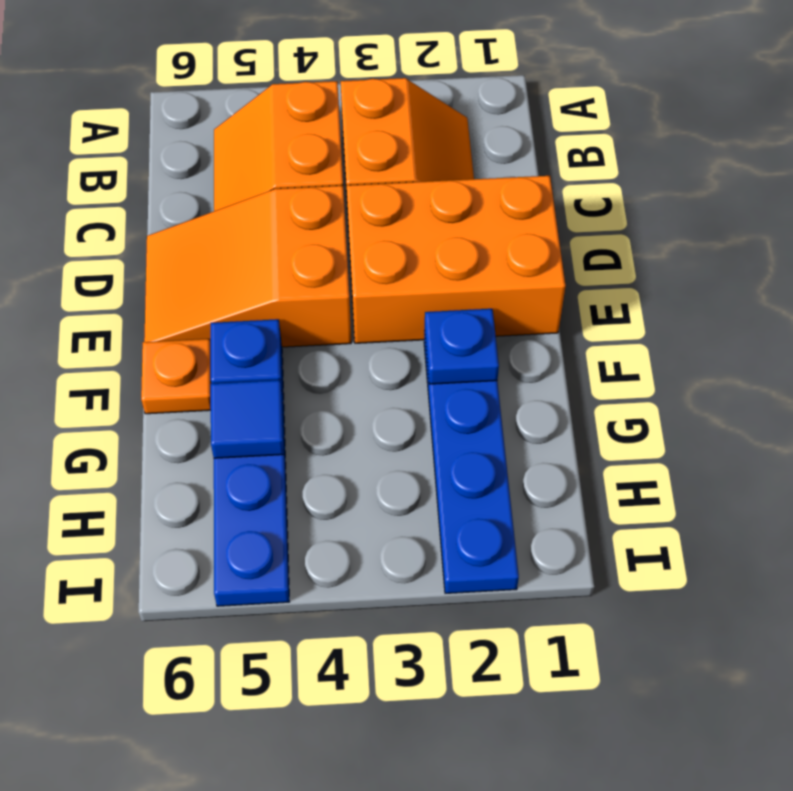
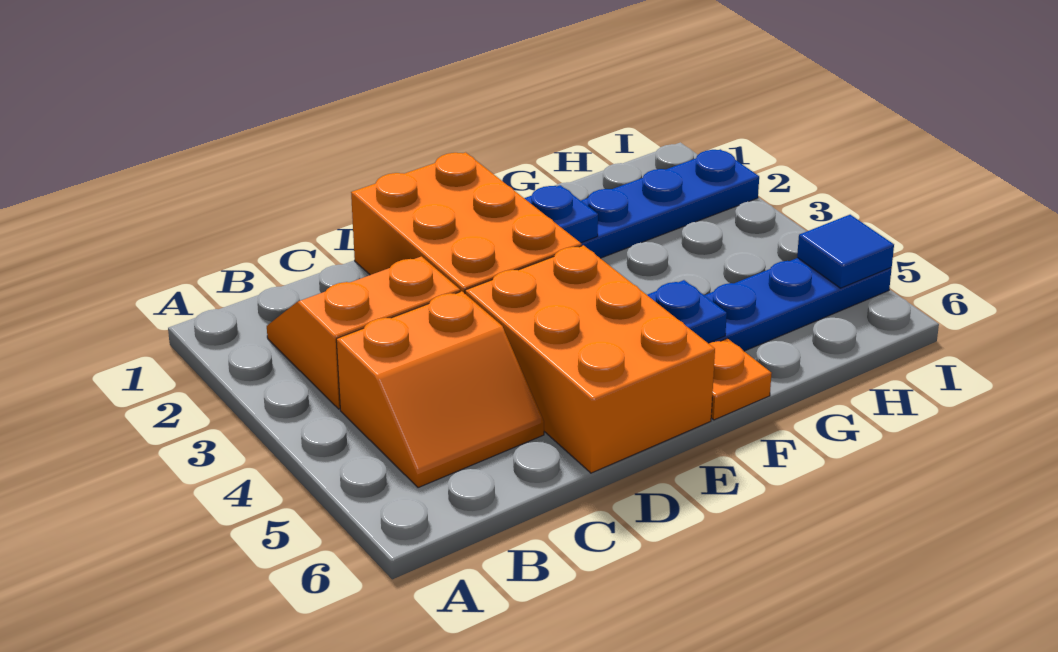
orange slope D4:E6 level 1 top 4 -> orange brick D4:E6 level 1
blue tile G5 level 2 -> blue tile I5 level 2

